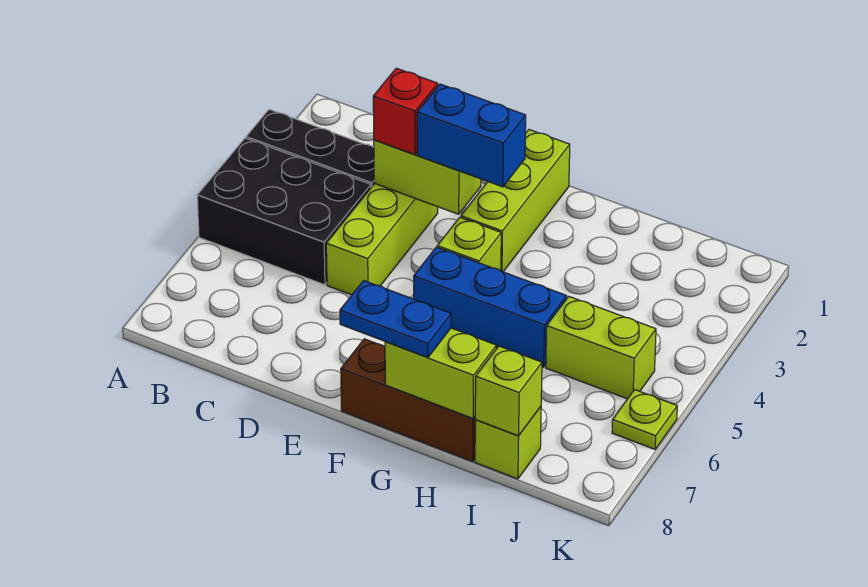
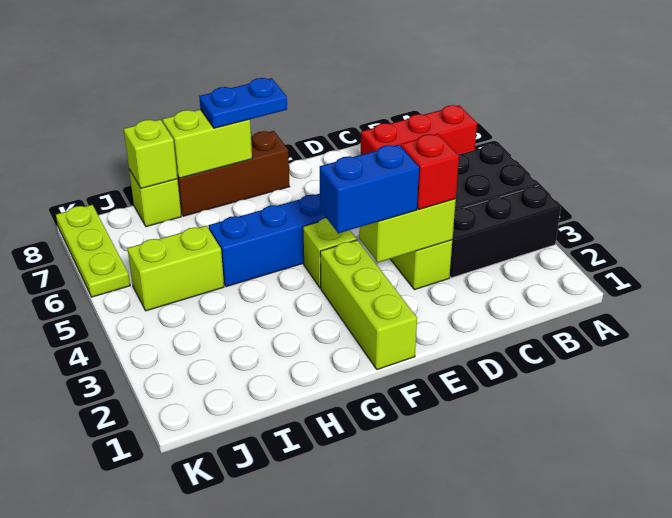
none -> red brick A7:C7 level 1
lime plate K6 level 1 -> lime plate K6:K8 level 1

